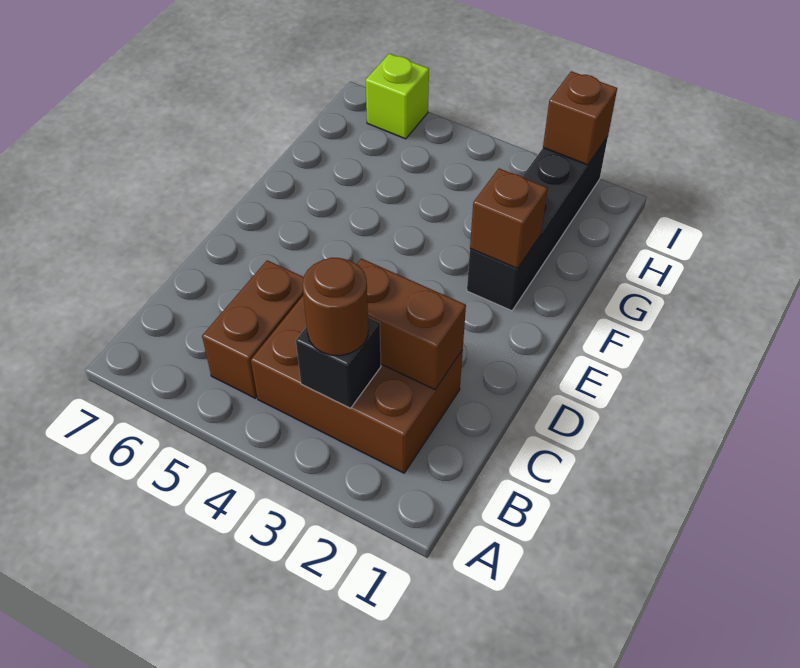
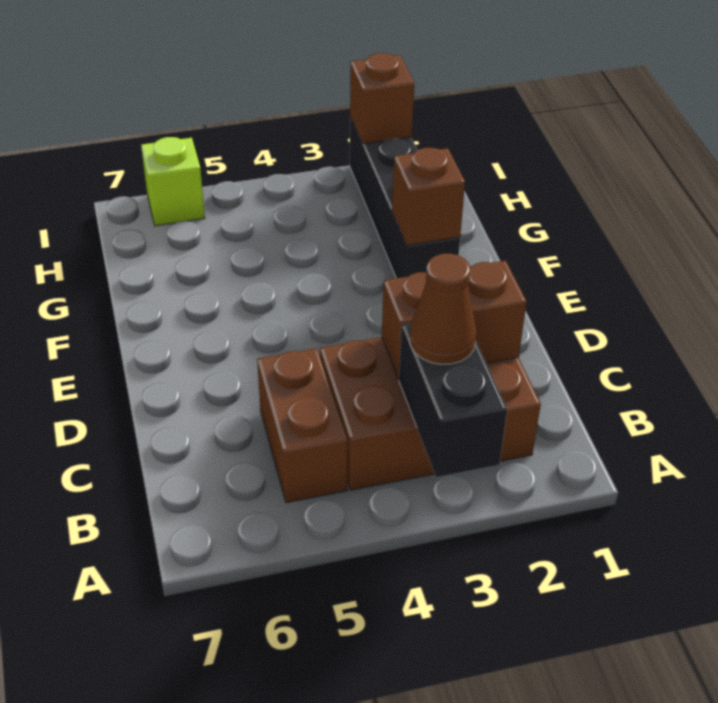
black brick B3 level 2 -> black brick A3:B3 level 2
brown round brick B3 level 3 -> brown cone B3 level 3

